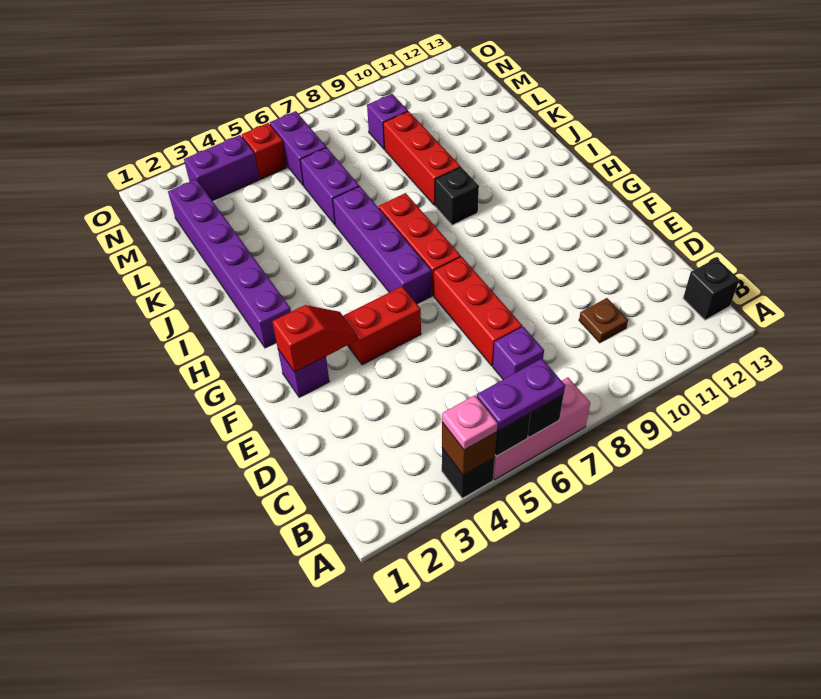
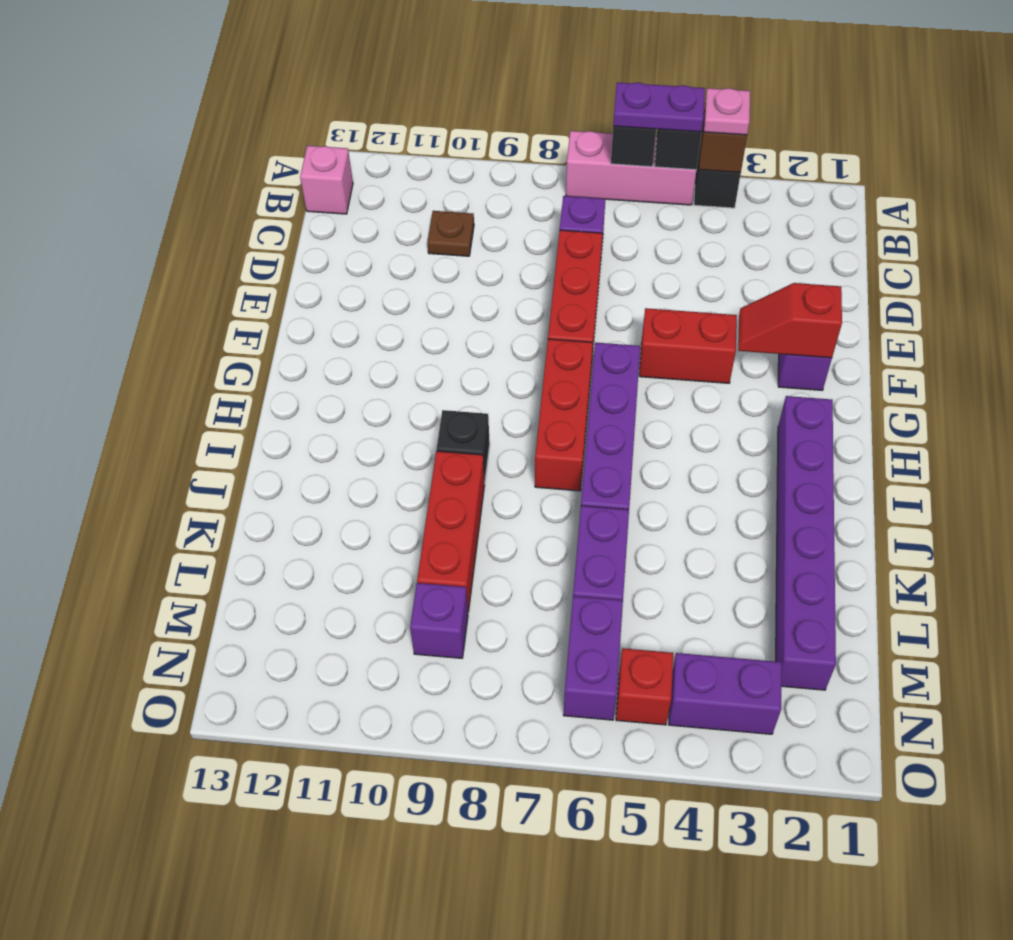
black brick B13 level 1 -> pink brick B13 level 1

